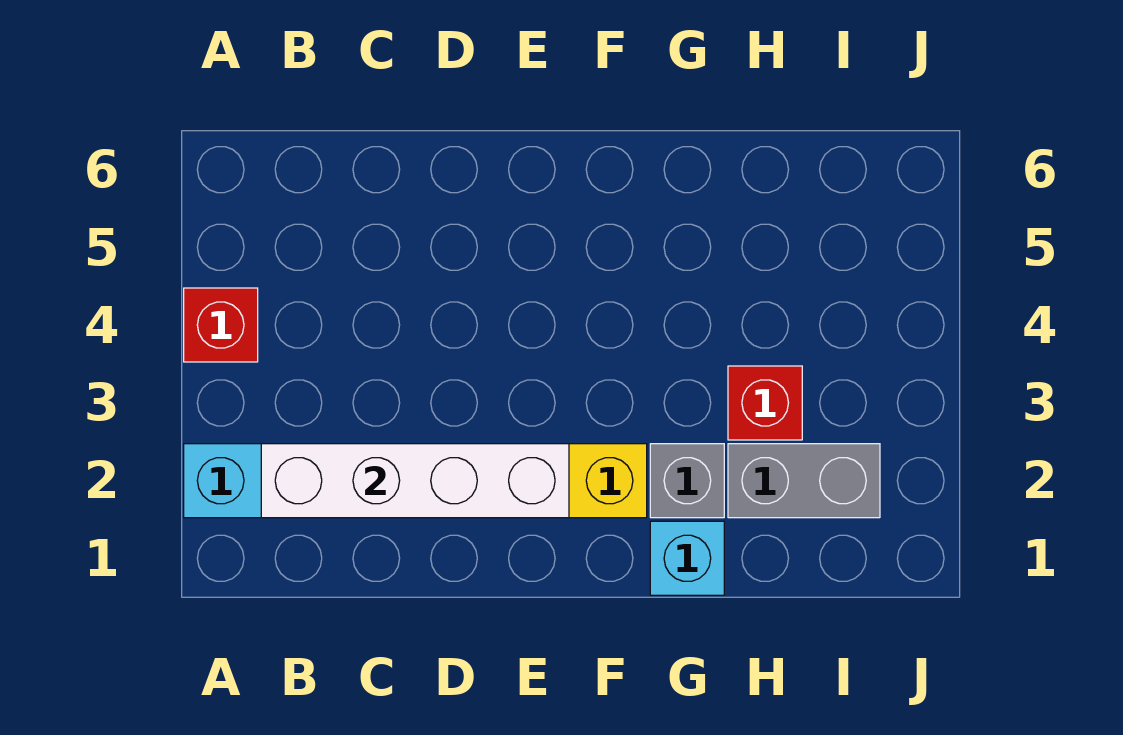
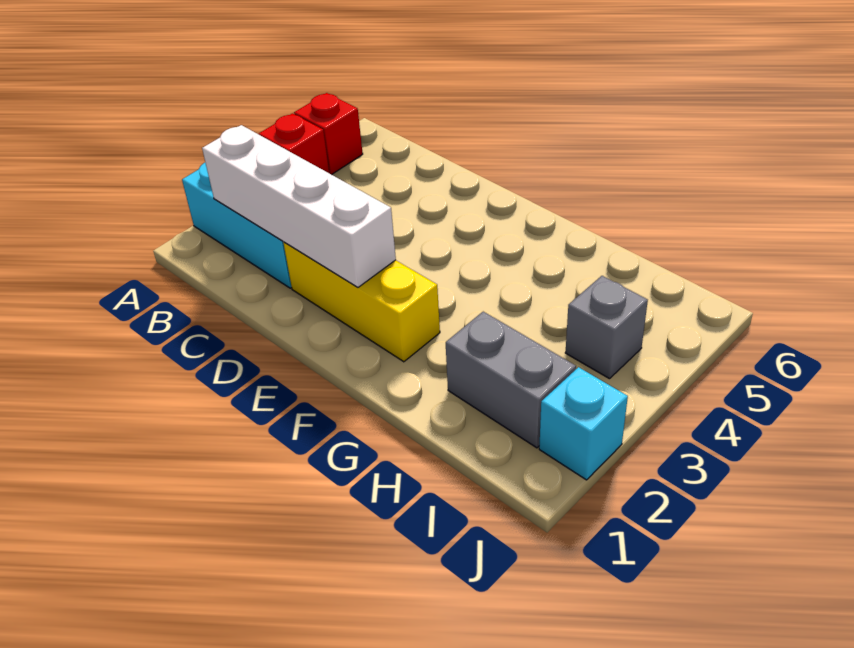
cyan brick G1 level 1 -> cyan brick J2 level 1
grey brick G2 level 1 -> grey brick I4 level 1
red brick H3 level 1 -> red brick A5 level 1

